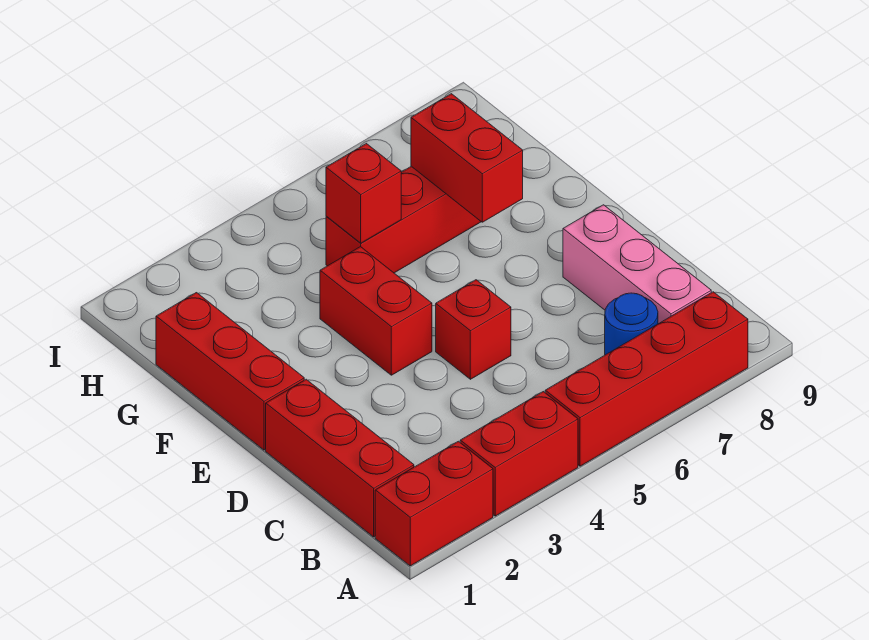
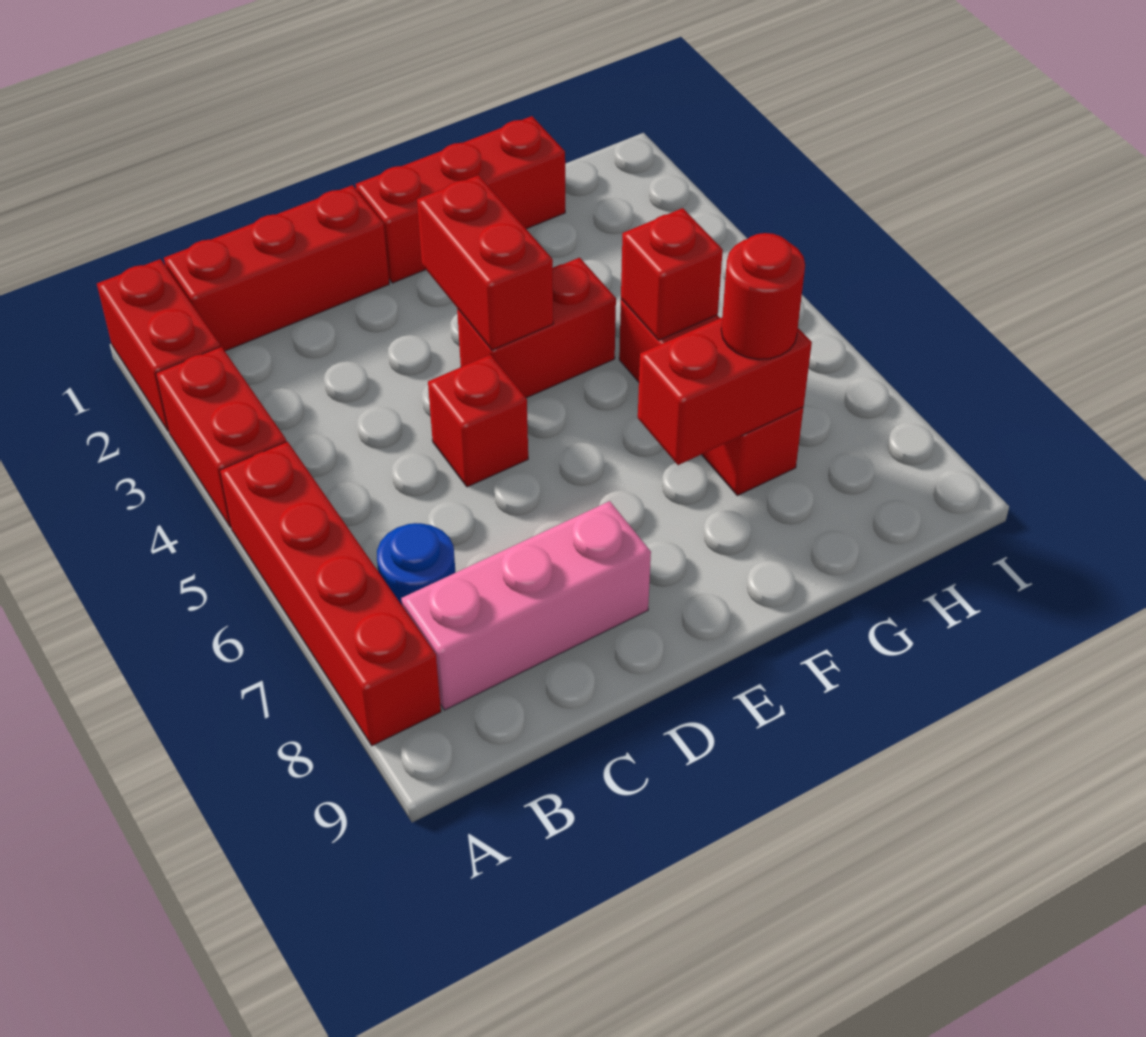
none -> red brick E3:E4 level 2
none -> red round brick G7 level 3

